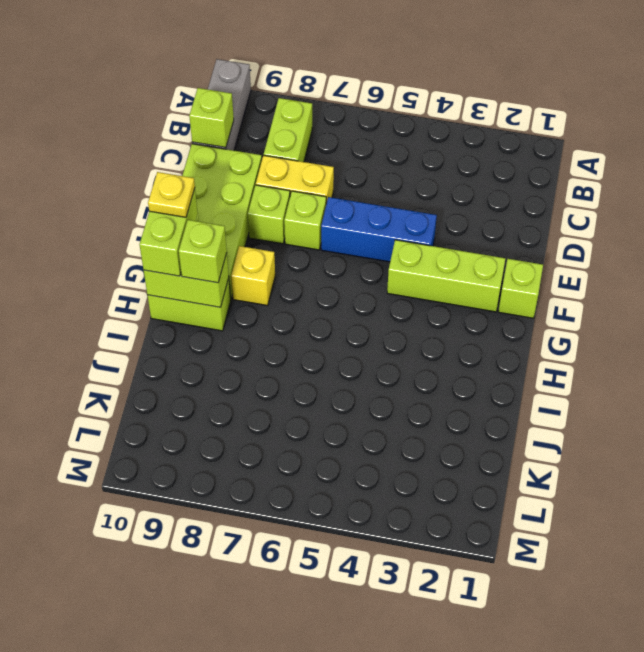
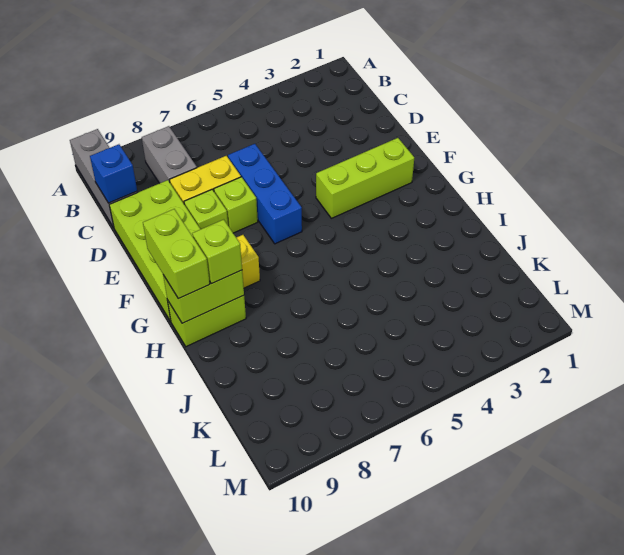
lime brick B8:C8 level 1 -> grey brick B8:C8 level 1
lime brick C10 level 2 -> blue brick C10 level 2
blue brick E4:E6 level 1 -> blue brick D6:F6 level 1
lime brick F1 level 1 -> none
yellow plate G10 level 4 -> none

